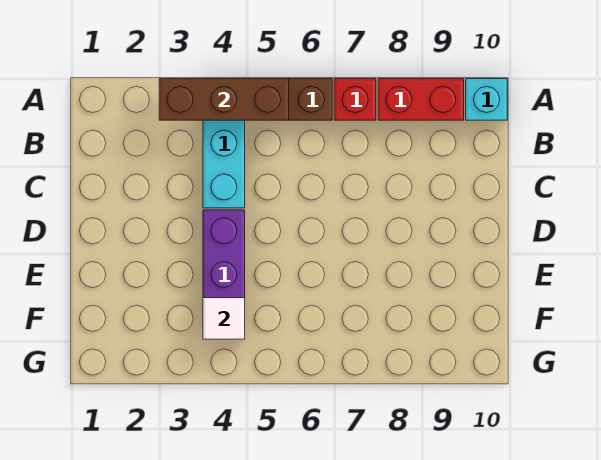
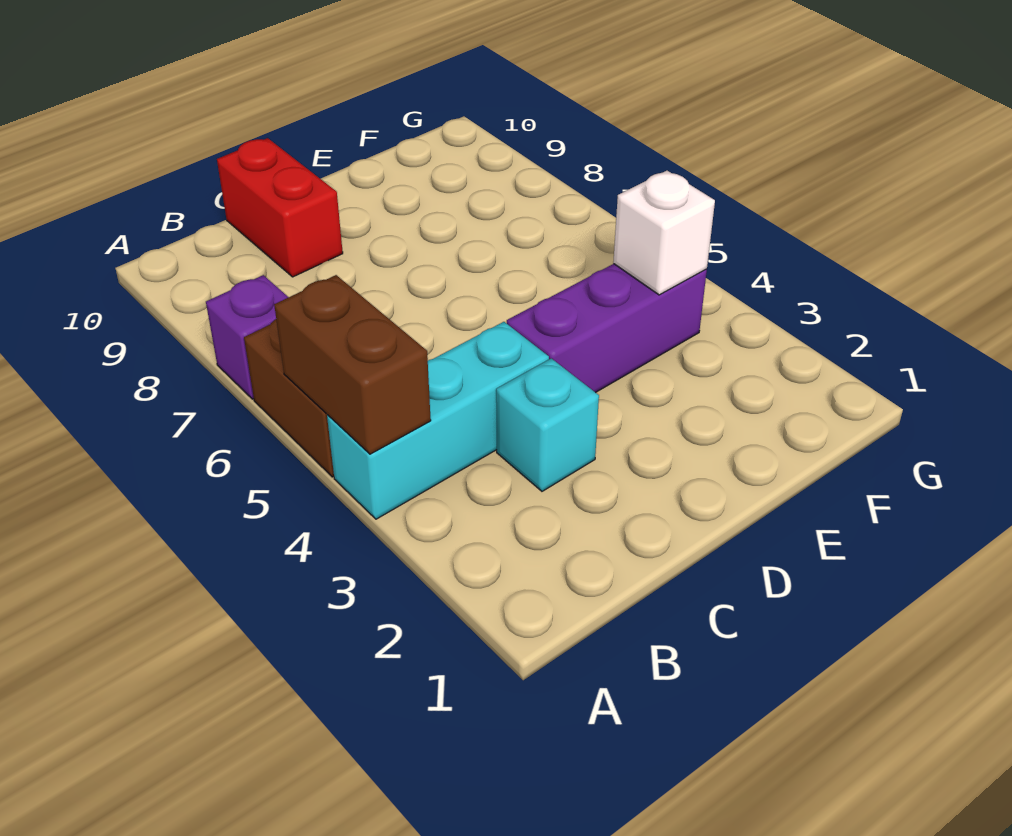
brown brick A3:A5 level 2 -> brown brick A4:A5 level 2
red brick A7 level 1 -> purple brick A7 level 1
red brick A8:A9 level 1 -> red brick C9:C10 level 1
cyan brick A10 level 1 -> cyan brick C3 level 1
white tile F4 level 2 -> white brick F4 level 2

